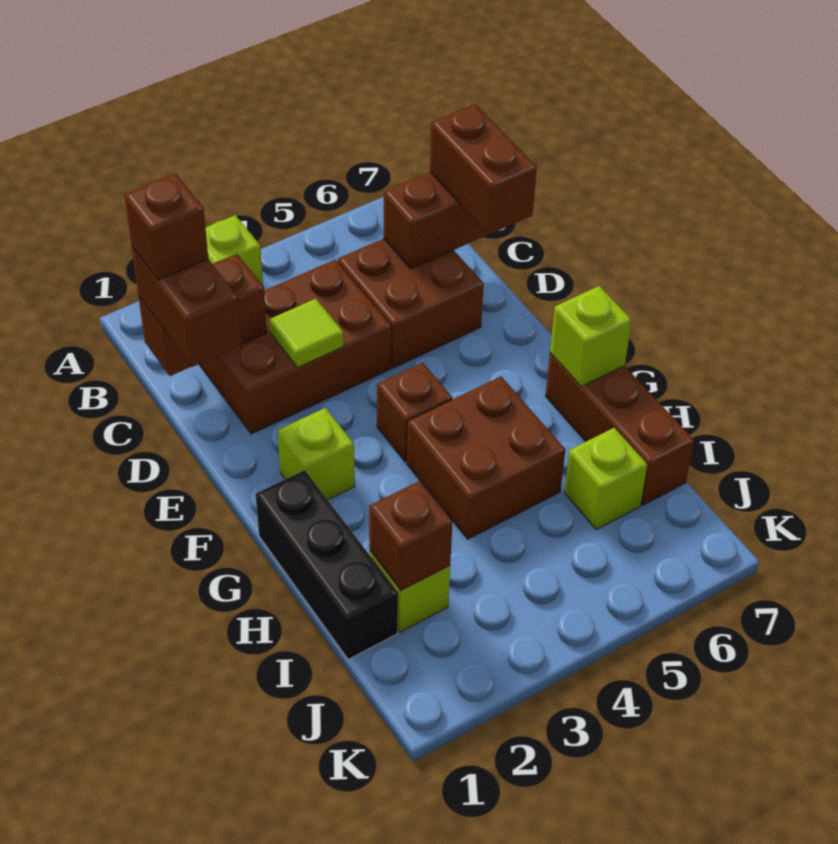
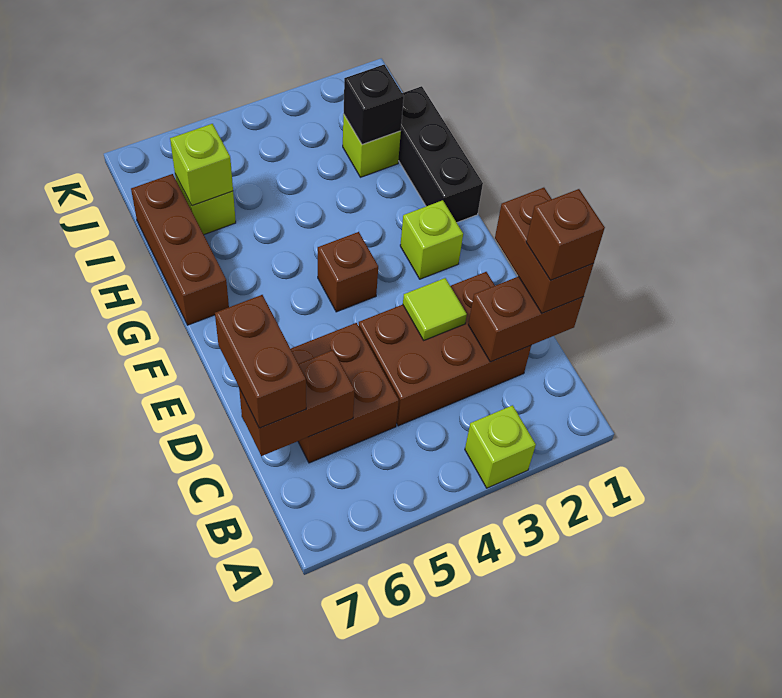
brown brick G4:H5 level 1 -> none
lime brick G7 level 2 -> lime brick I6 level 2
brown brick I2 level 2 -> black brick I2 level 2

